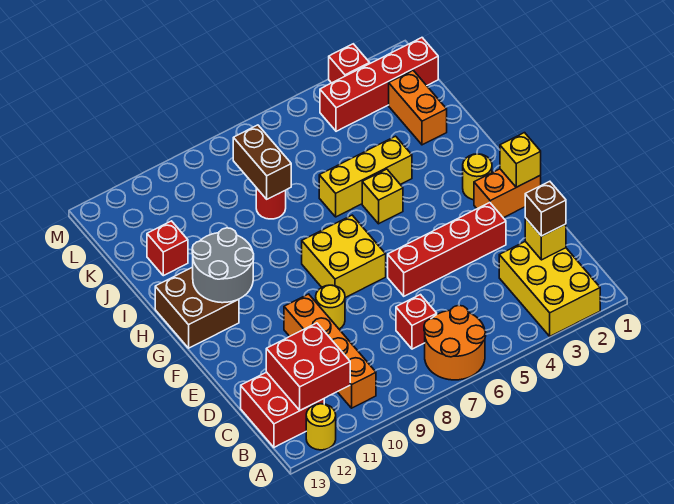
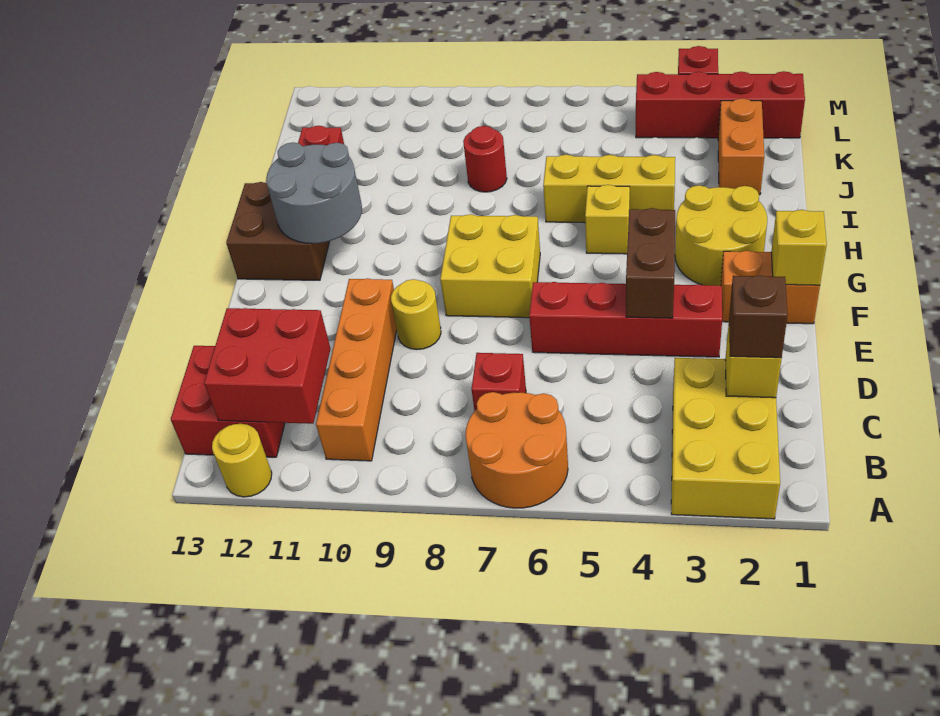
yellow round brick G2 level 1 -> yellow round brick G2:H3 level 1
brown brick J8:K8 level 2 -> brown brick E4:F4 level 2

